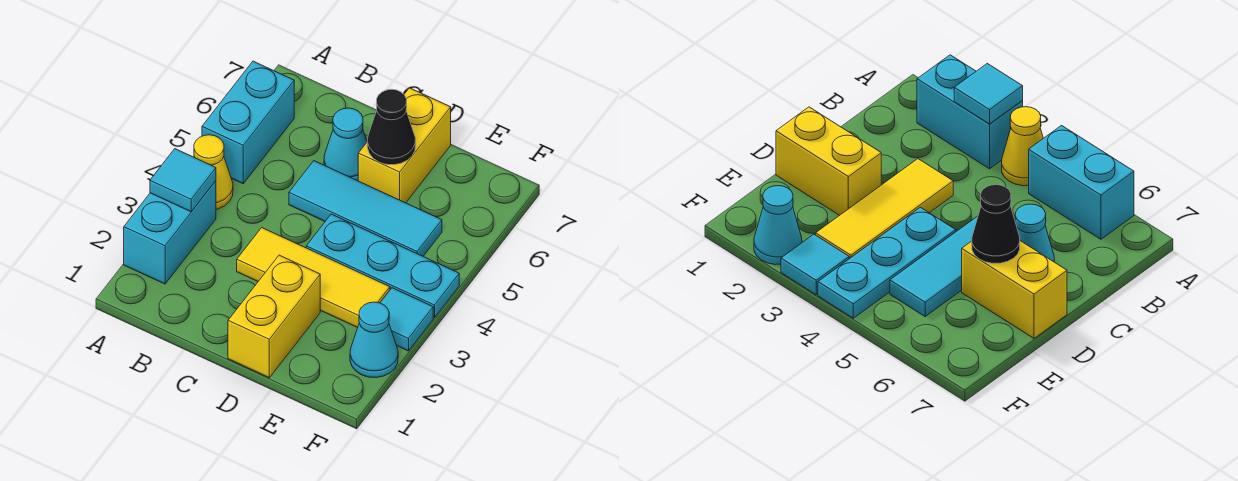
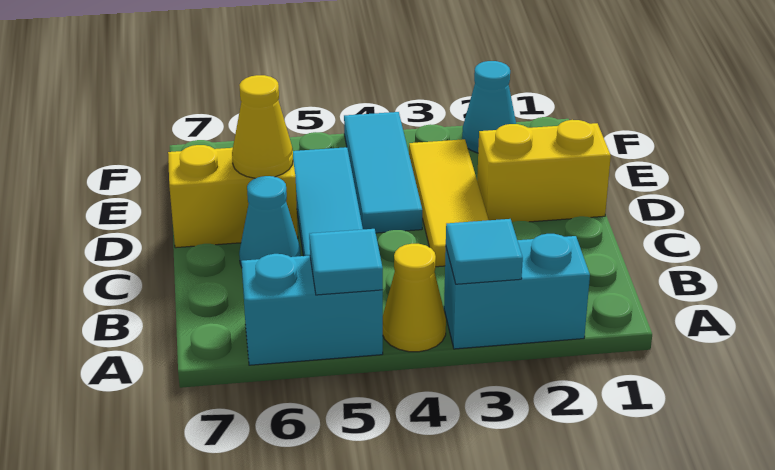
cyan plate D4:F4 level 1 -> cyan tile D4:F4 level 1
black cone D6 level 2 -> yellow cone D6 level 2
cyan tile F3 level 1 -> cyan tile A5 level 2

